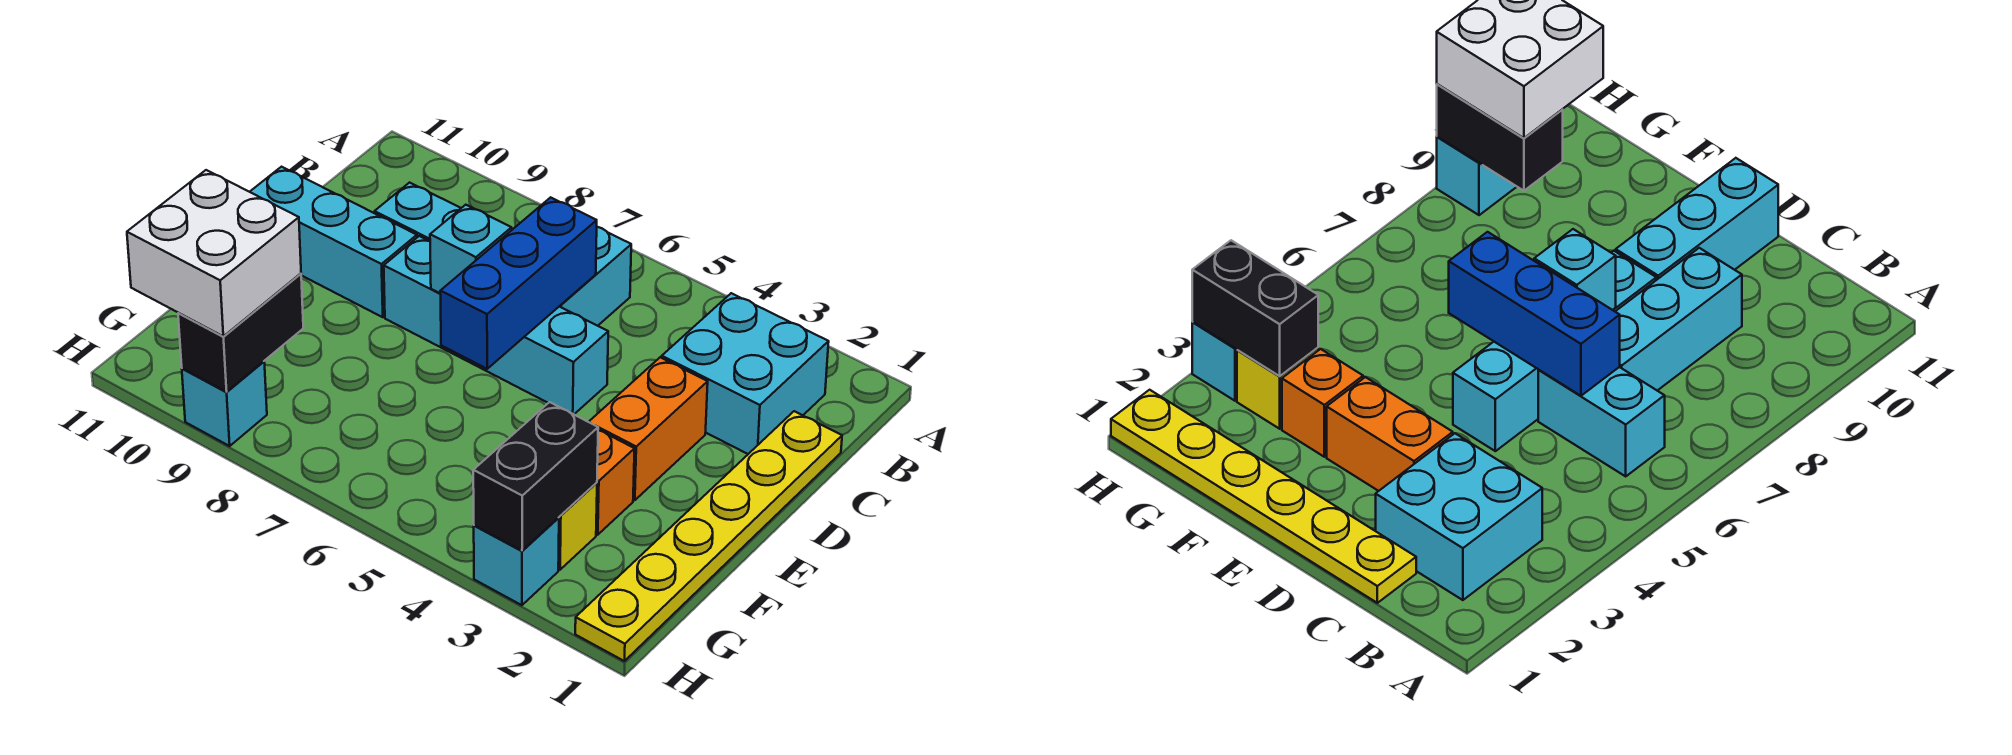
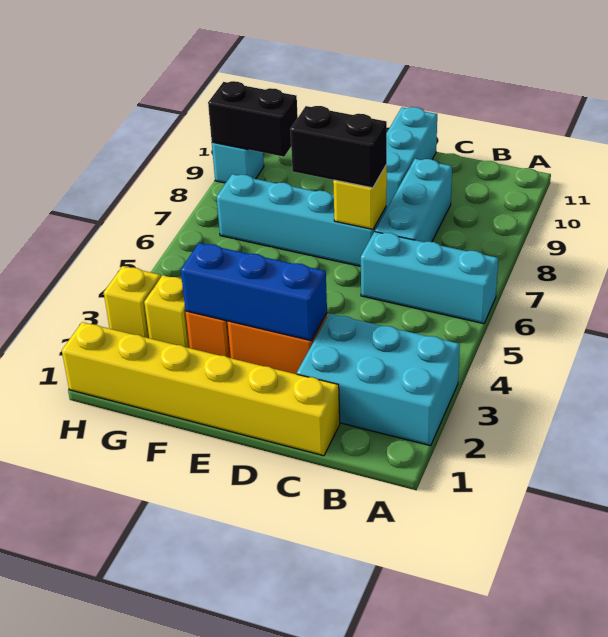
cyan brick B2:C3 level 1 -> cyan brick A2:C3 level 1
cyan brick B6:C6 level 1 -> cyan brick A6:C6 level 1
yellow plate C1:H1 level 1 -> yellow brick C1:H1 level 1
blue brick C6:E6 level 2 -> blue brick D3:F3 level 2
cyan brick D5:D8 level 1 -> cyan brick D7:G7 level 1
cyan brick D7 level 2 -> yellow brick D7 level 2
black brick G3:H3 level 2 -> black brick D7:E7 level 3
white brick G9:H10 level 3 -> none
cyan brick H3 level 1 -> yellow brick H3 level 1

